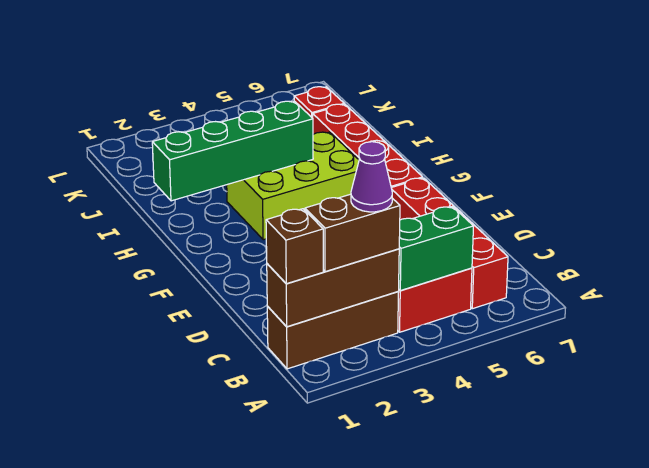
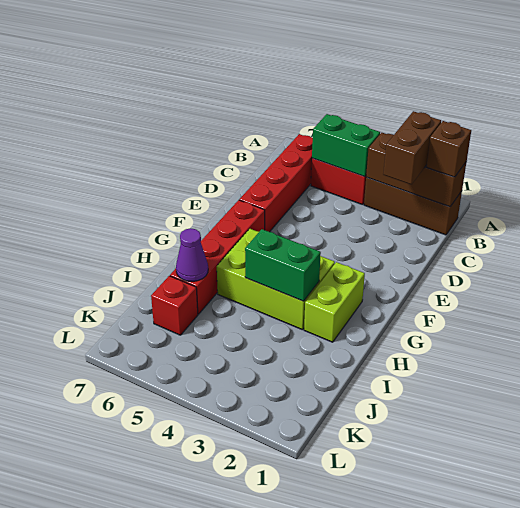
brown brick B2:B3 level 3 -> brown brick B2:C2 level 3
purple cone B3 level 4 -> purple cone I6 level 2
none -> lime brick G2:H2 level 1
green brick H1:H4 level 2 -> green brick H3:H4 level 2

